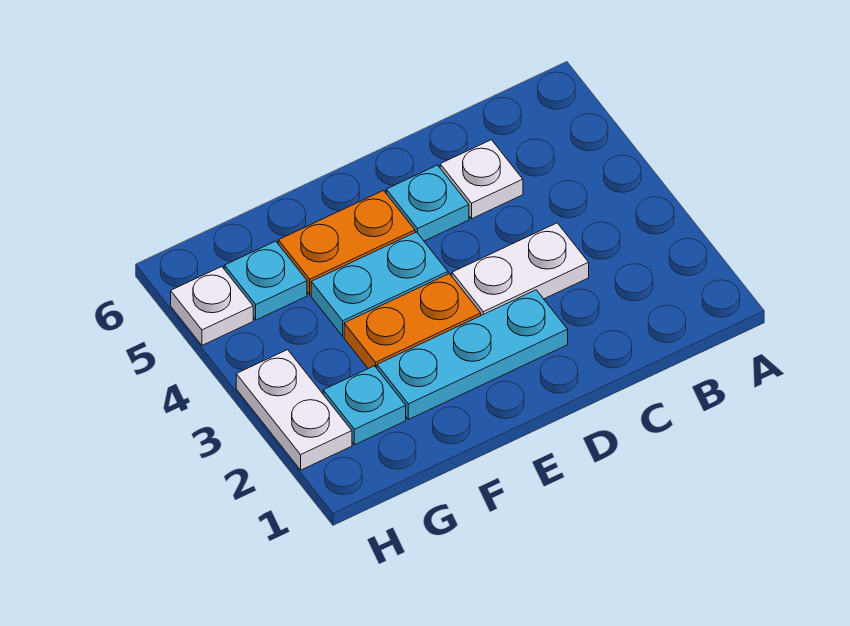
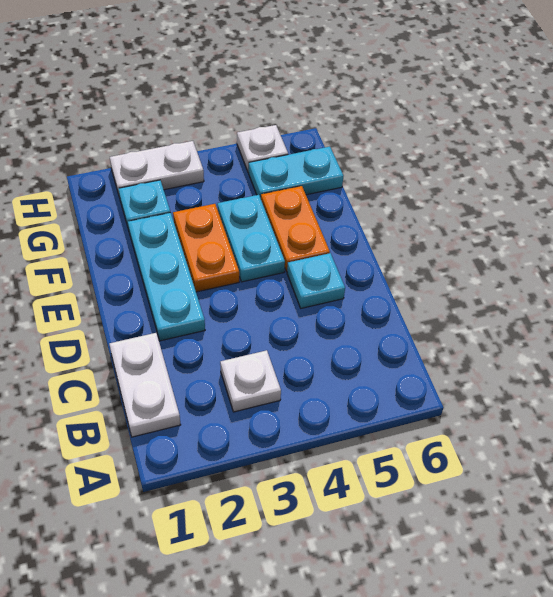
white plate C3:D3 level 1 -> white plate B1:C1 level 1
white plate C5 level 1 -> white plate B3 level 1
cyan plate G5 level 1 -> cyan plate G5:G6 level 1

